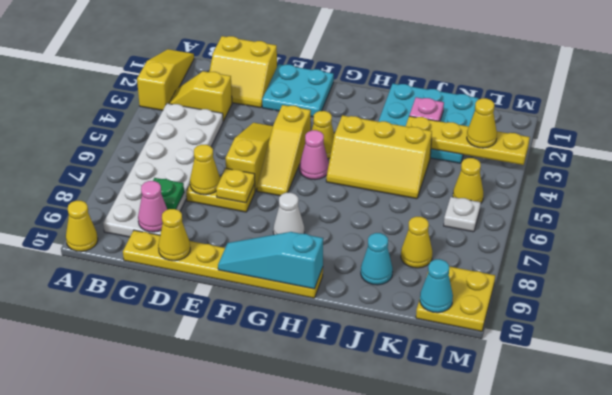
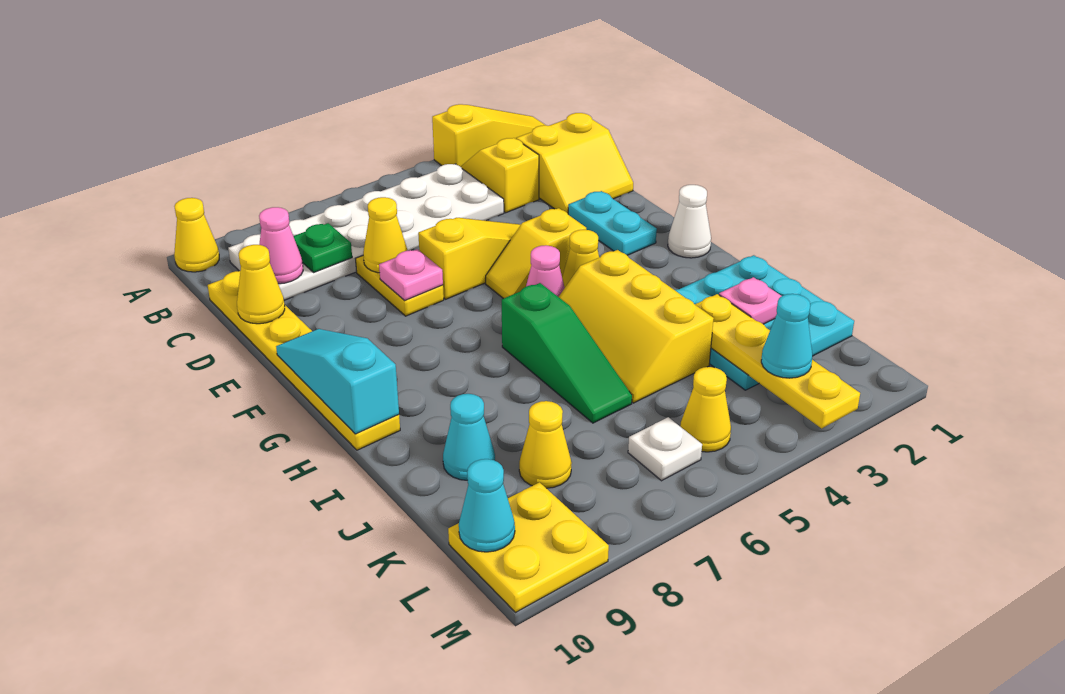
yellow slope C1:D2 level 1 top 1 -> yellow slope C1:D2 level 1 top C
cyan plate E1:F2 level 1 -> cyan plate E2:F2 level 1
yellow plate E7 level 2 -> pink plate E7 level 2
yellow slope F4:F6 level 1 top 4 -> yellow slope F4:F5 level 1 top 4
white cone G8 level 1 -> white cone G1 level 1
none -> green slope H6:J6 level 1 top H
yellow cone L3 level 3 -> cyan cone L3 level 3

